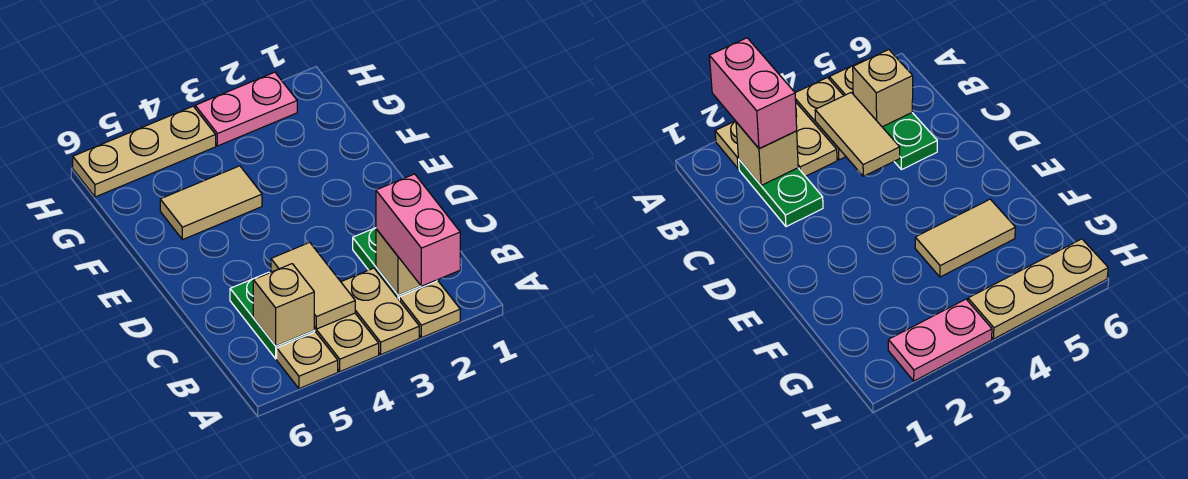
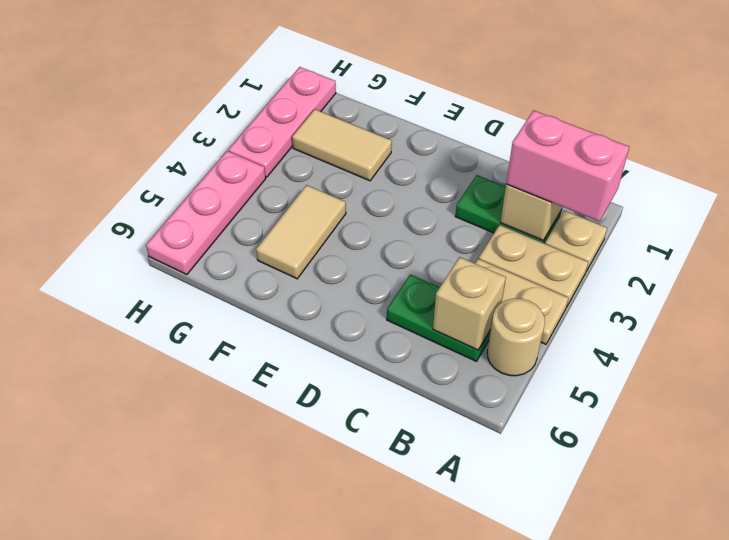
tan plate A5 level 1 -> tan round brick A5 level 1
tan tile B4:C4 level 2 -> tan tile F2:G2 level 1
pink plate H2:H3 level 1 -> pink plate H1:H3 level 1
tan plate H4:H6 level 1 -> pink plate H4:H6 level 1

